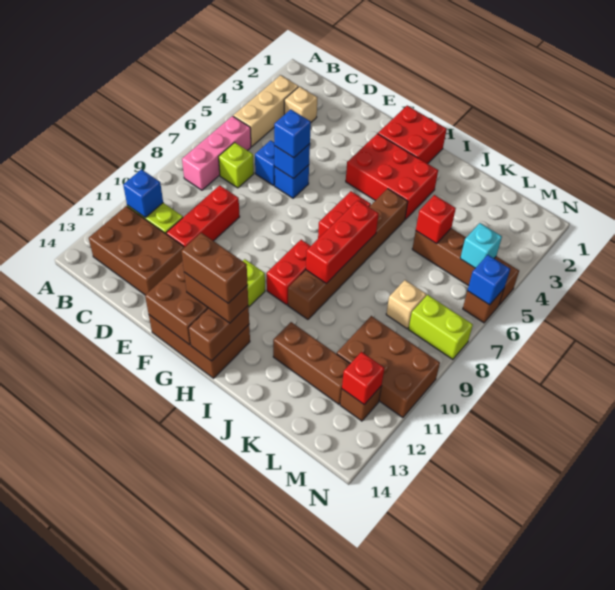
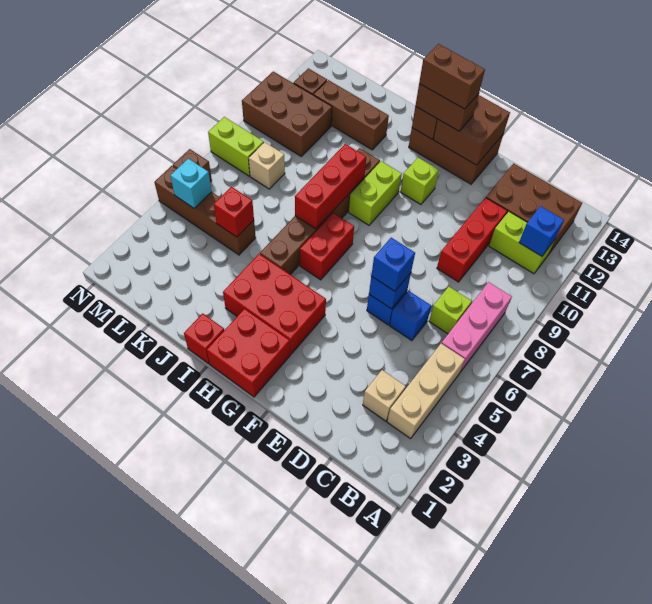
red brick H9:H10 level 1 -> lime brick H9:H10 level 1
red brick M12 level 2 -> red brick I1 level 1
blue brick N6 level 2 -> none

